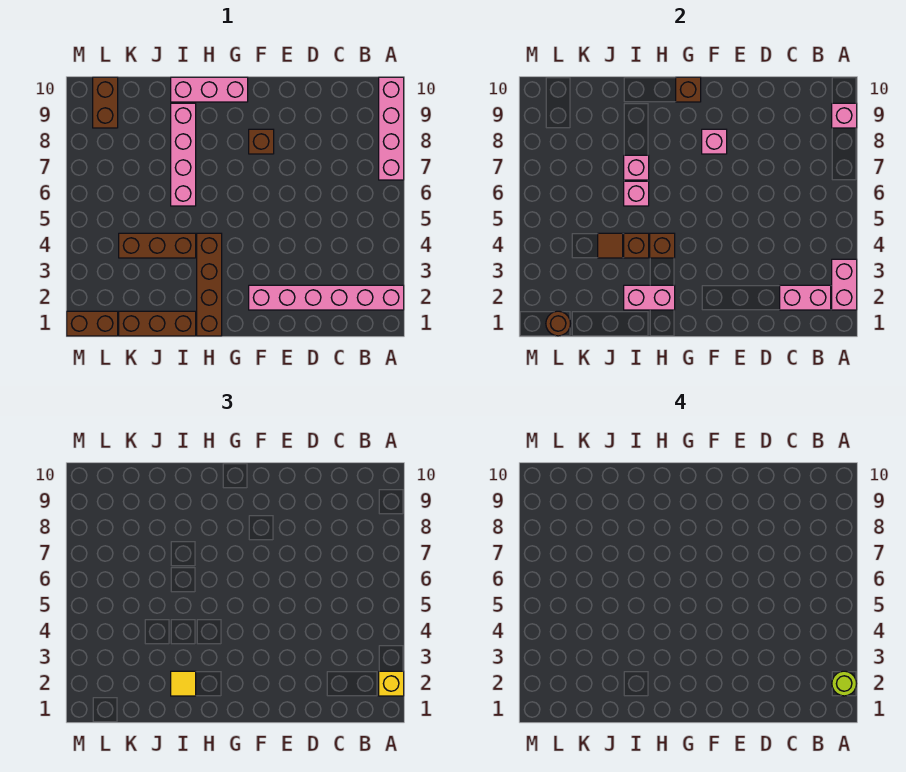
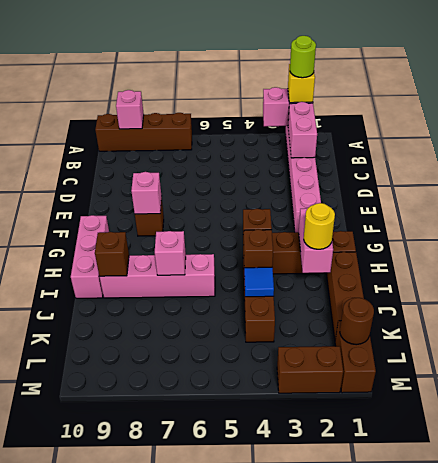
pink brick A7:A10 level 1 -> brown brick A7:A10 level 1
brown brick G10 level 2 -> brown brick I9 level 2
yellow tile I2 level 3 -> yellow round brick I2 level 3
pink brick I6 level 2 -> none
brown tile J4 level 2 -> blue tile J4 level 2
brown brick L9:L10 level 1 -> brown brick M2:M3 level 1

